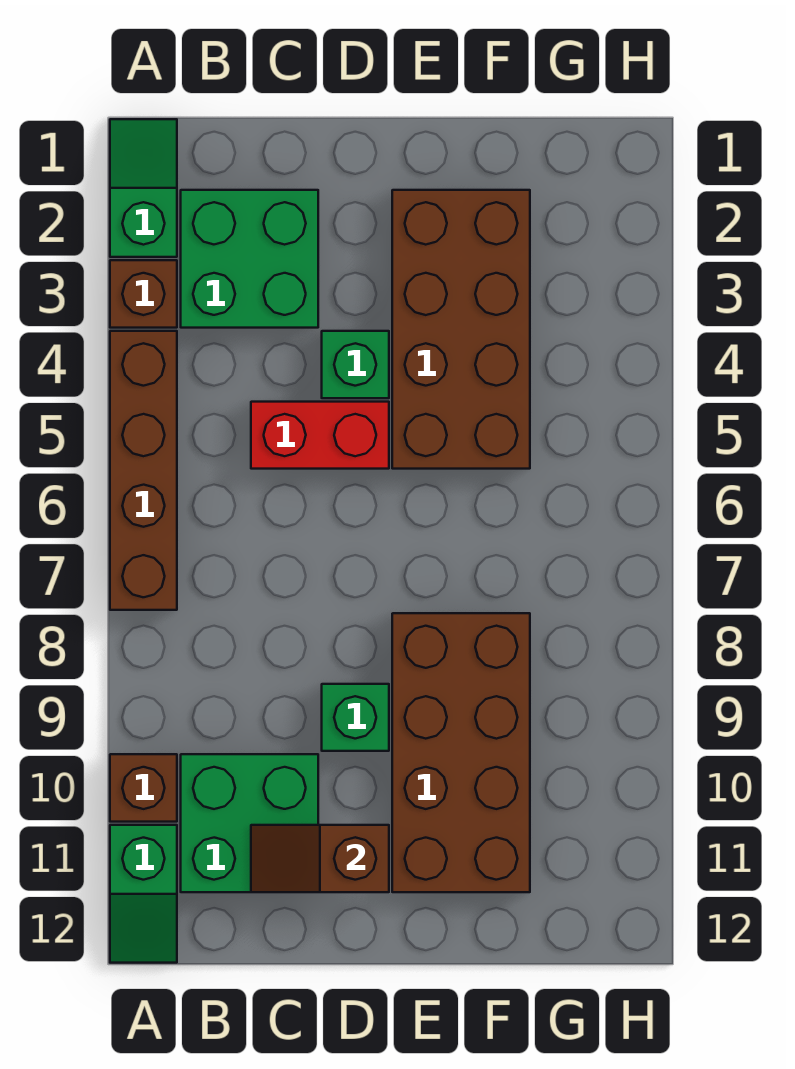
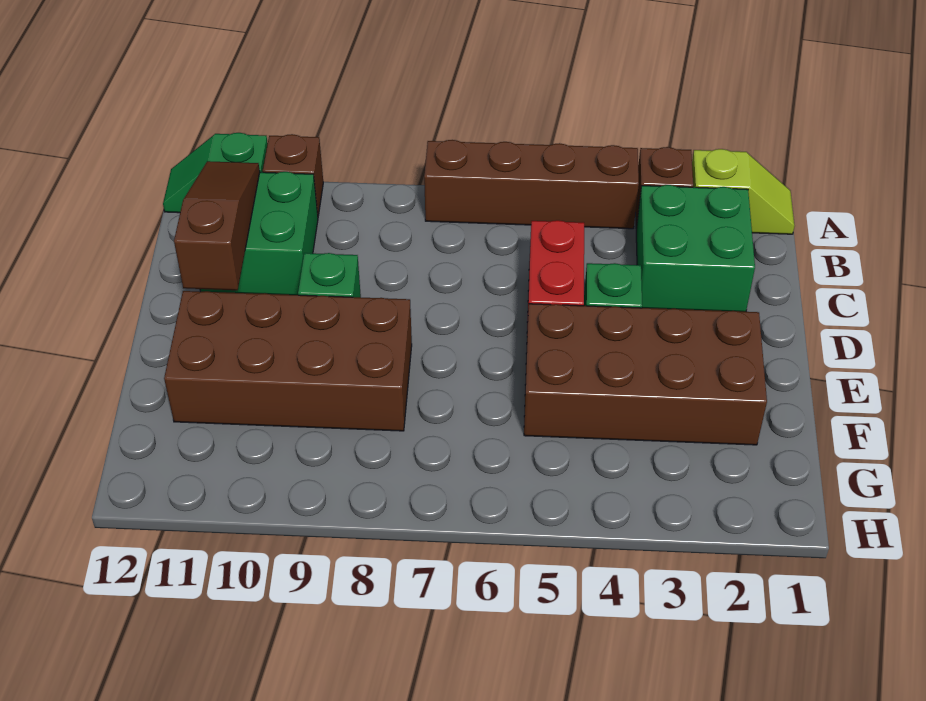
green slope A1:A2 level 1 top 2 -> lime slope A1:A2 level 1 top 2
brown slope C11:D11 level 2 top D -> brown slope B11:D11 level 2 top D

